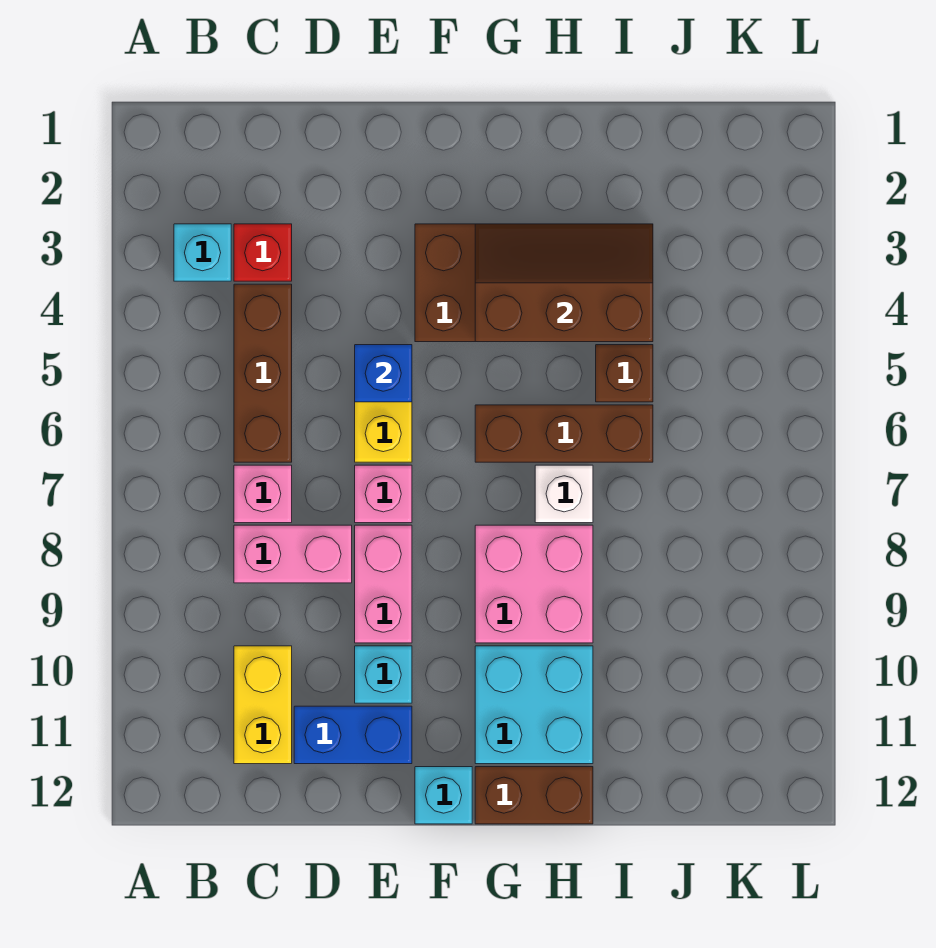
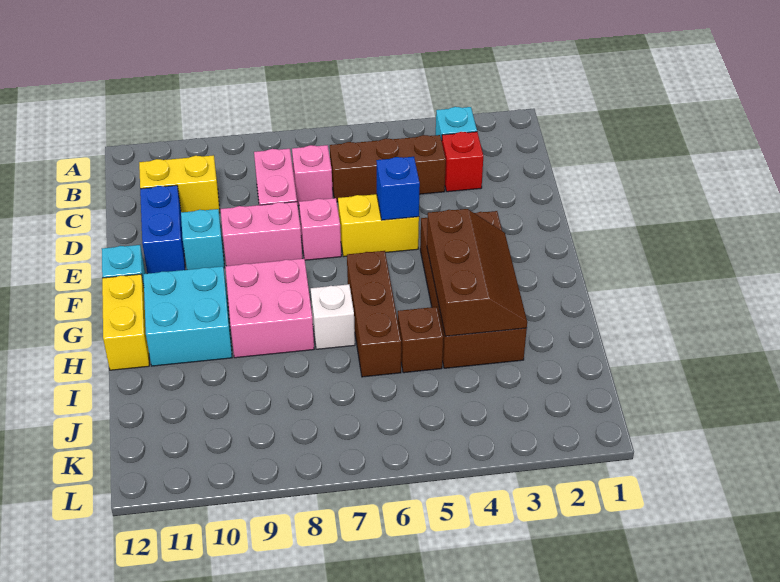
brown brick G12:H12 level 1 -> yellow brick G12:H12 level 1

